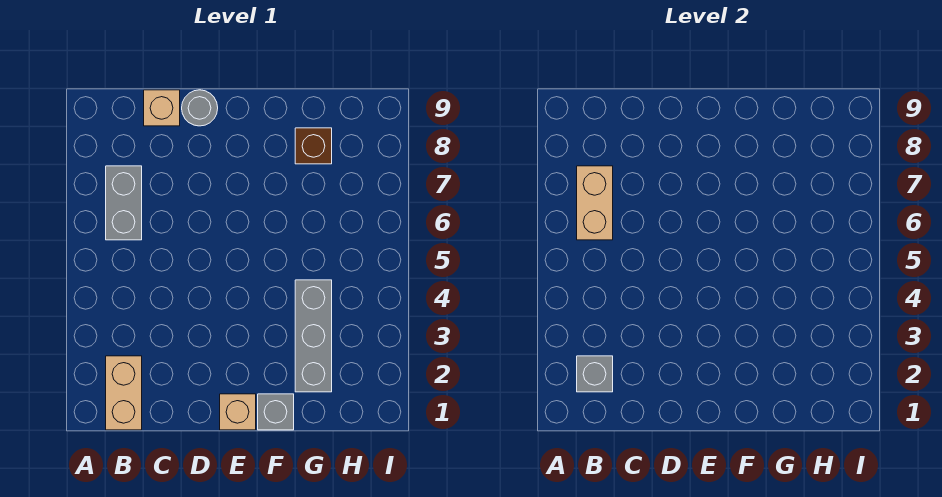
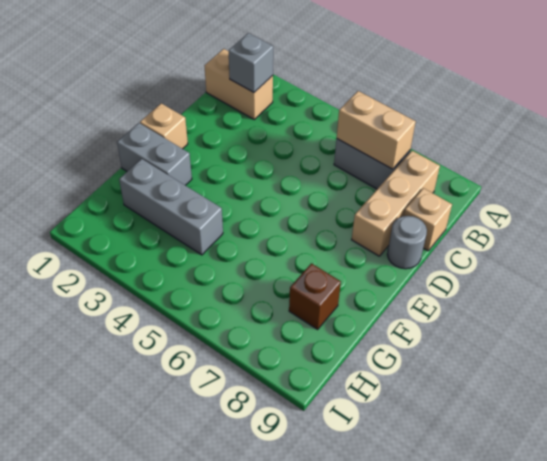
none -> tan brick B8:D8 level 1
grey brick F1 level 1 -> grey brick F1:F2 level 1

